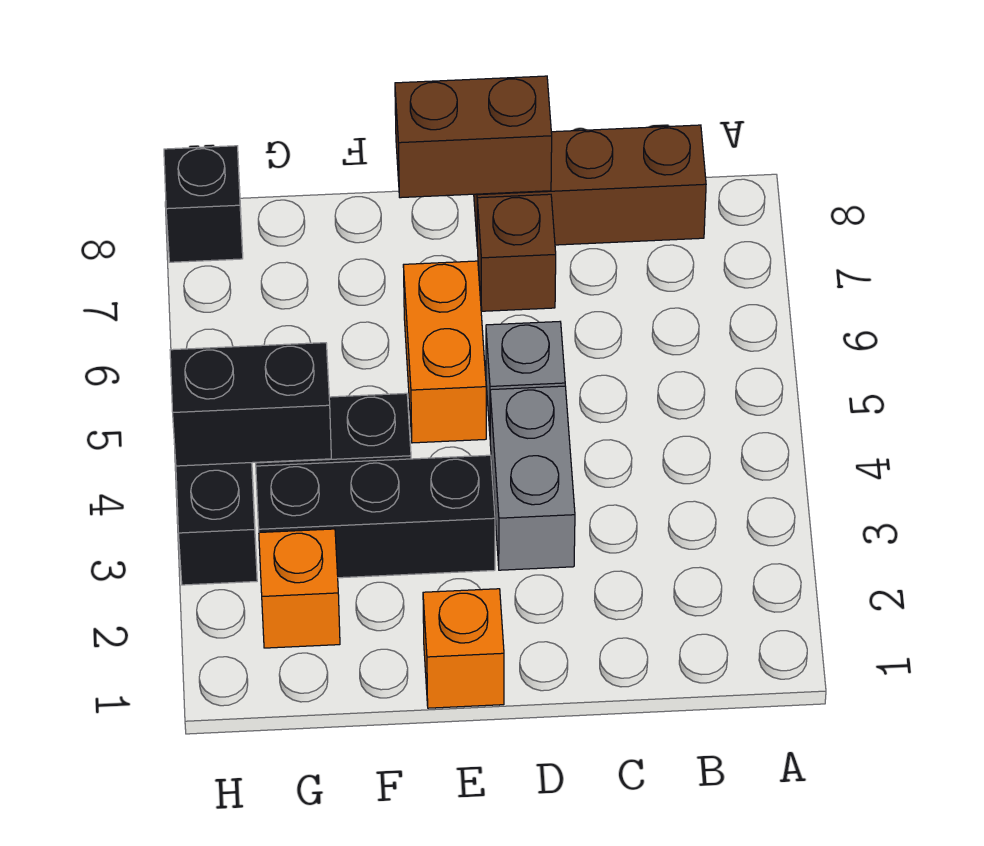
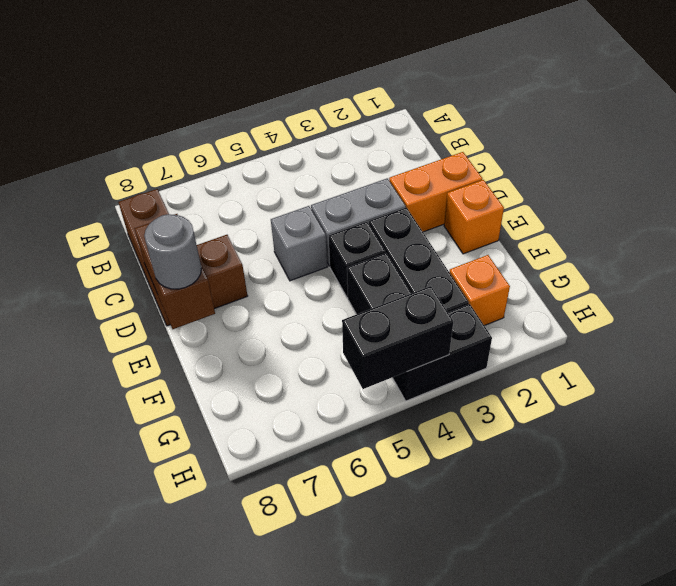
orange brick E5:E6 level 1 -> orange brick D1:D2 level 1
none -> grey round brick E8 level 3
black brick G4:H4 level 2 -> black brick H4:H5 level 2
black brick H8 level 1 -> black brick E4 level 1

